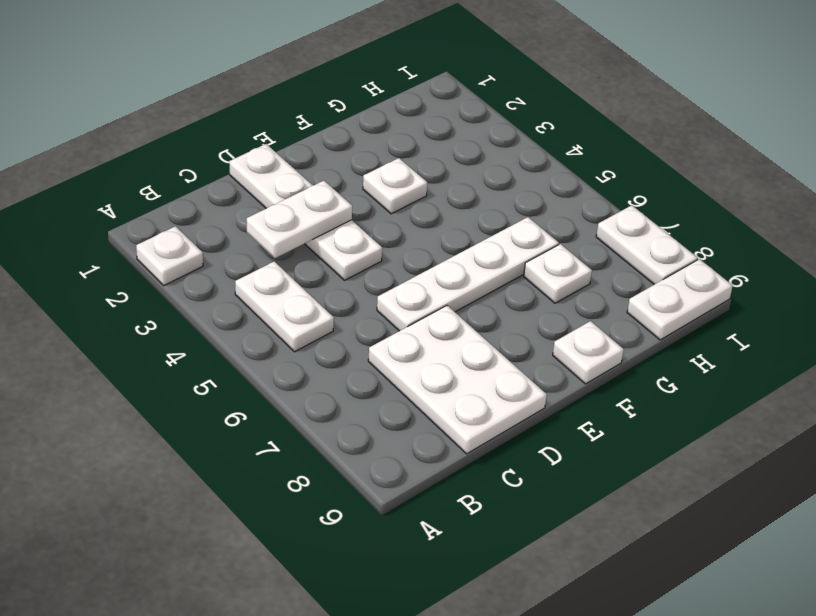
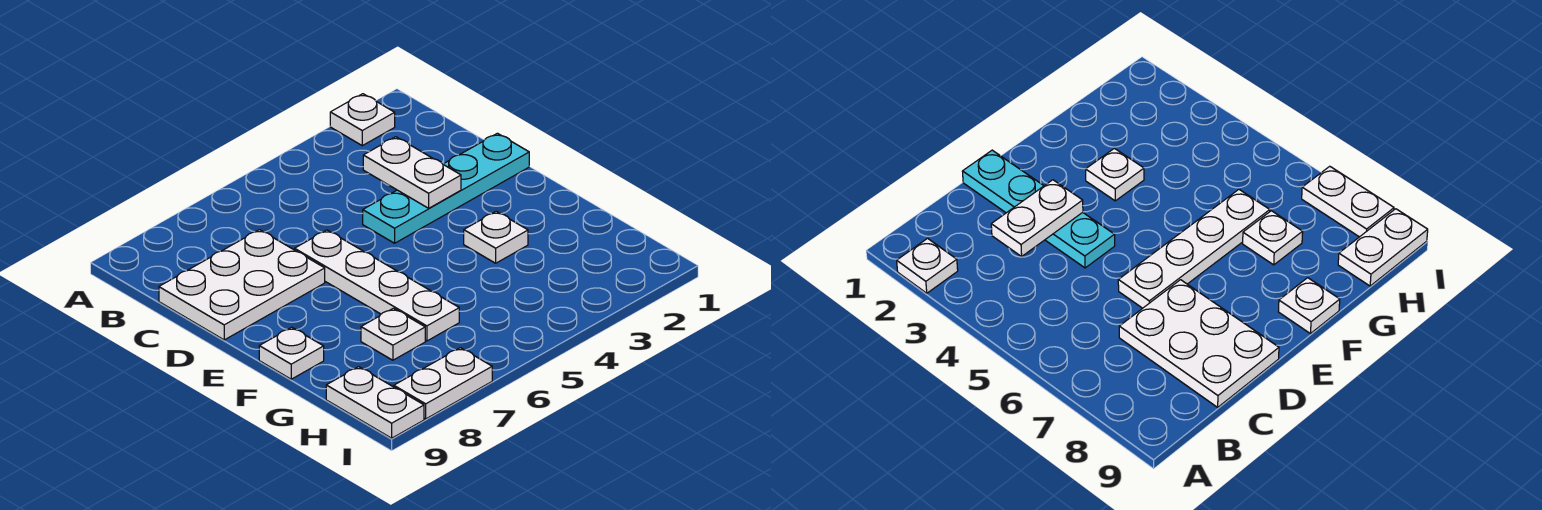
white plate B4:B5 level 1 -> none
white plate D1:D4 level 1 -> cyan plate D1:D4 level 1

